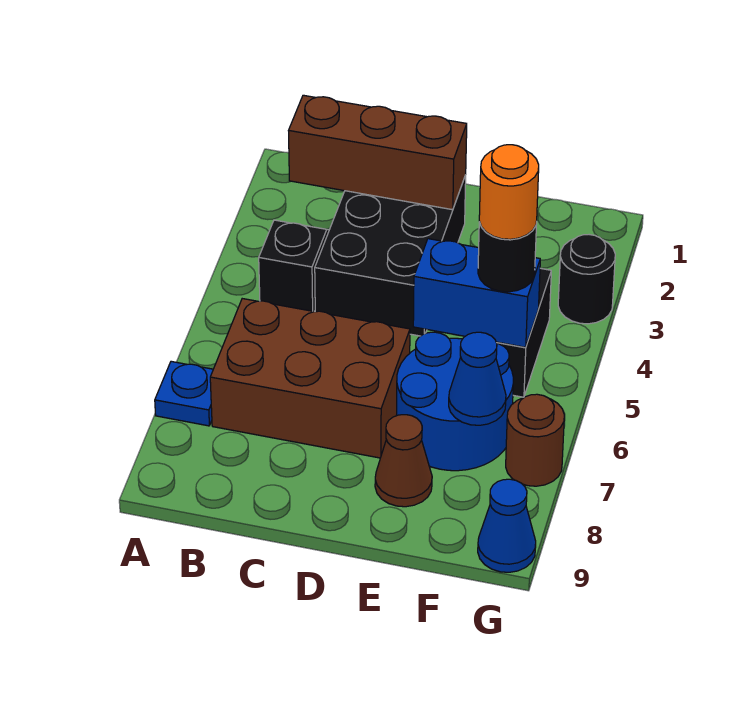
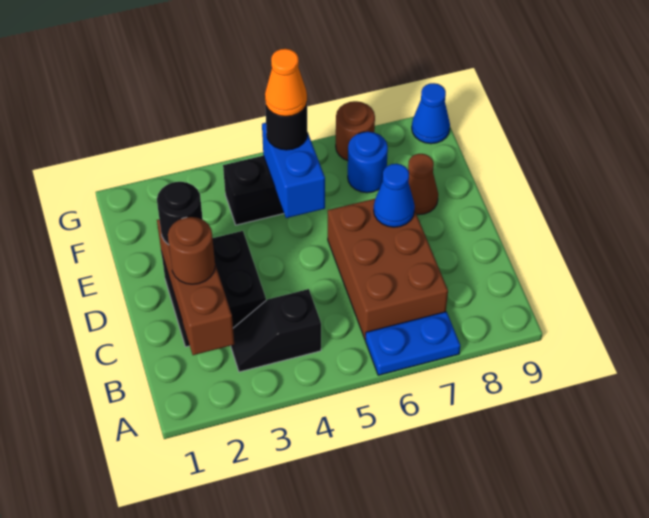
blue plate A7 level 1 -> blue plate A6:A7 level 1
black brick C2:D4 level 1 -> black brick C2:D3 level 1
none -> brown round brick C2 level 3
blue round brick E6:F7 level 1 -> blue round brick F7 level 1
orange round brick F5 level 4 -> orange cone F5 level 4
blue cone F7 level 2 -> blue cone D7 level 2
black round brick G3 level 1 -> black round brick D2 level 3

